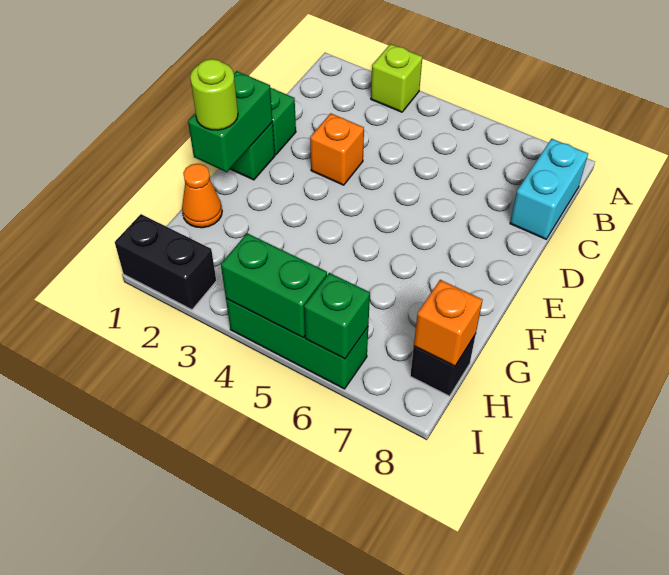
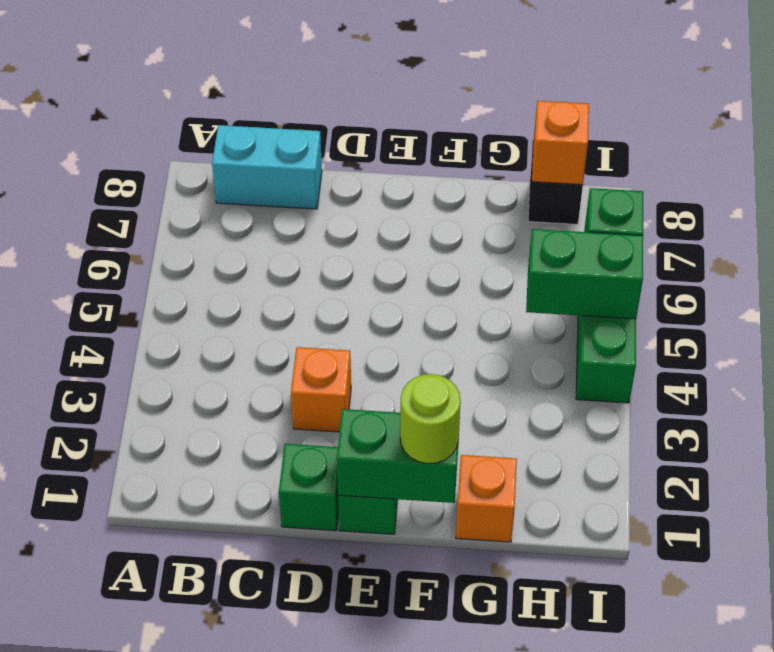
lime brick A3 level 1 -> none
orange cone G1 level 1 -> orange brick G1 level 1
black brick I1:I2 level 1 -> none
green brick I4:I5 level 2 -> green brick H5:I5 level 2

